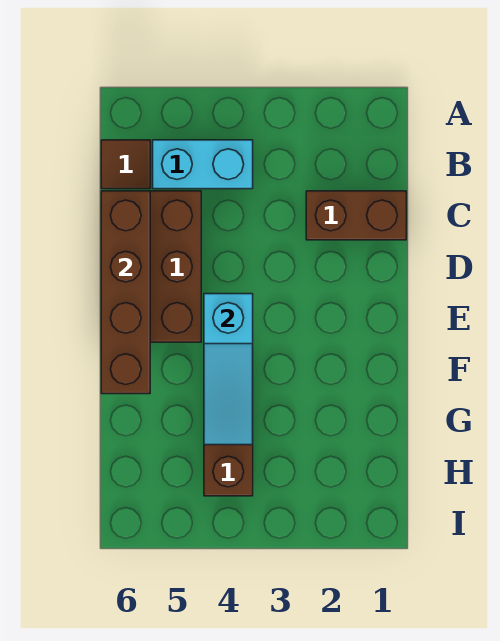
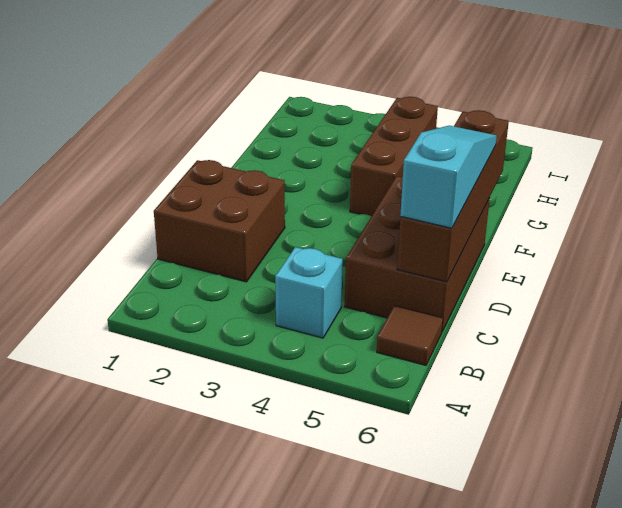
cyan brick B4:B5 level 1 -> cyan brick B4 level 1
brown brick C1:C2 level 1 -> brown brick C1:D2 level 1
cyan slope E4:G4 level 2 top E -> cyan slope C6:E6 level 3 top C

